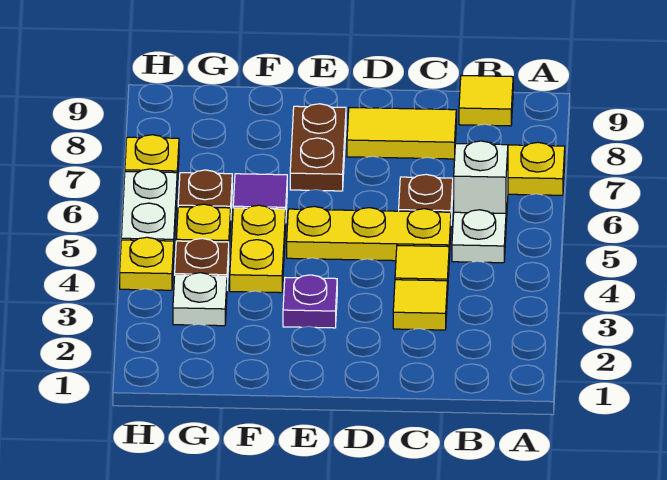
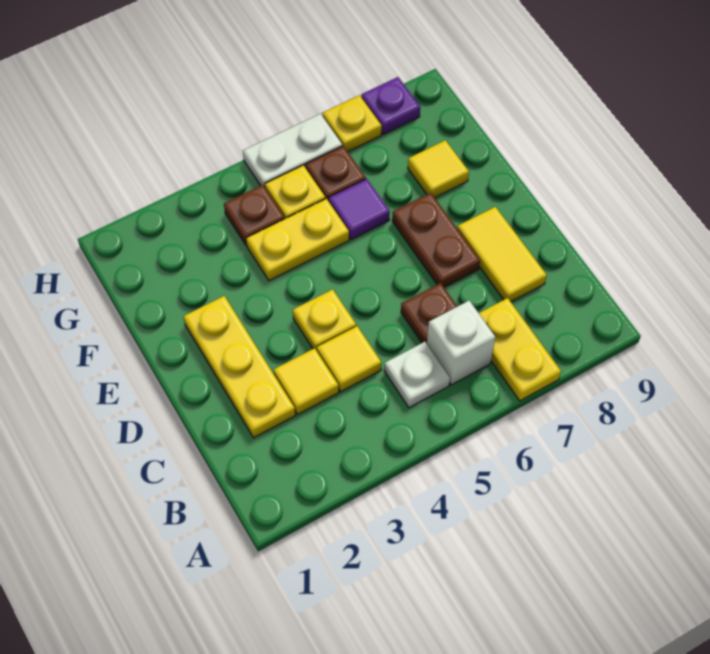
yellow tile B9 level 1 -> yellow tile F8 level 1
yellow plate C5:E5 level 1 -> yellow plate C2:E2 level 1
purple plate E3 level 1 -> purple plate H8 level 1
brown plate E7:E8 level 1 -> brown plate D7:E7 level 1
white plate G3 level 1 -> none
yellow plate H4 level 1 -> yellow plate D4 level 1

